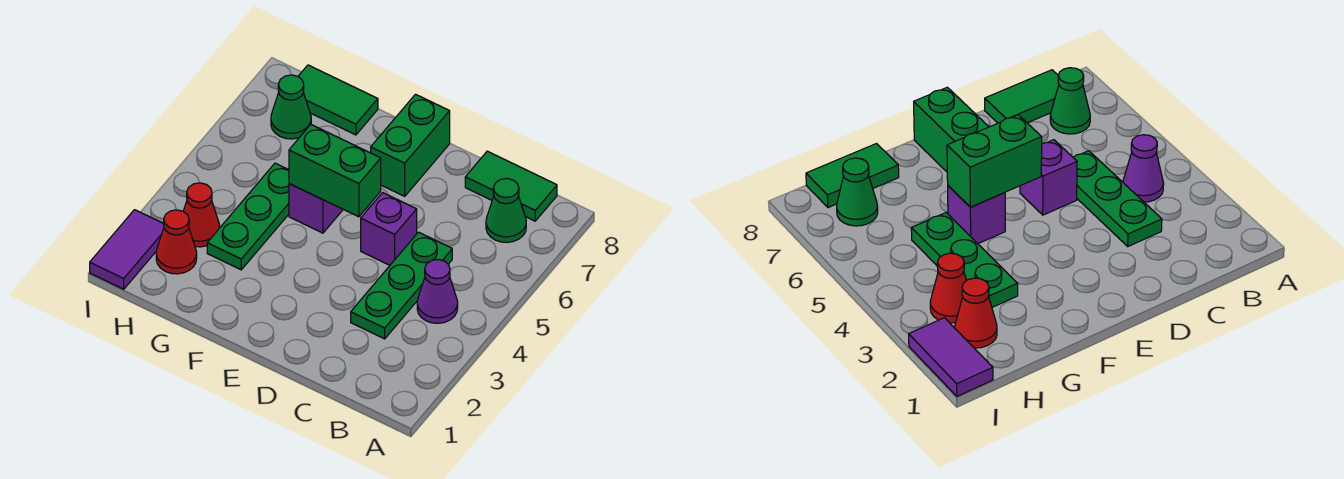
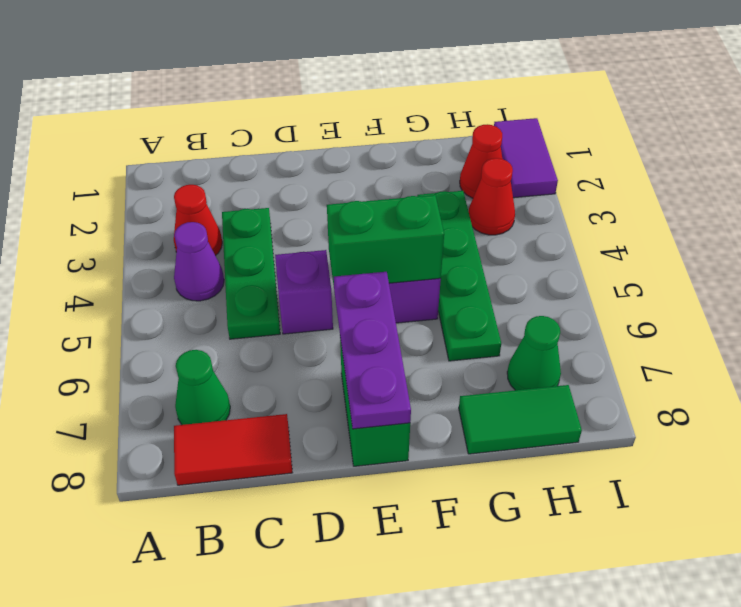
none -> red cone B3 level 1
green tile B8:C8 level 1 -> red tile B8:C8 level 1
none -> purple plate E6:E8 level 2
green plate G3:G5 level 1 -> green plate G3:G6 level 1

